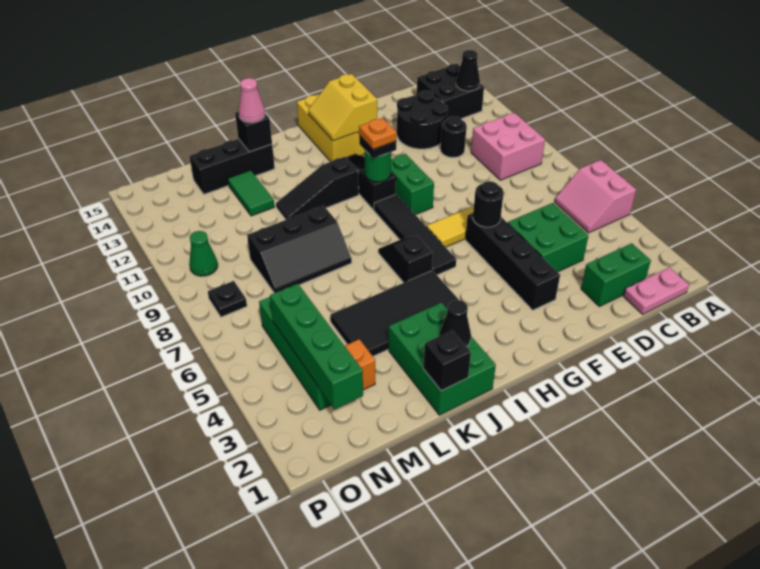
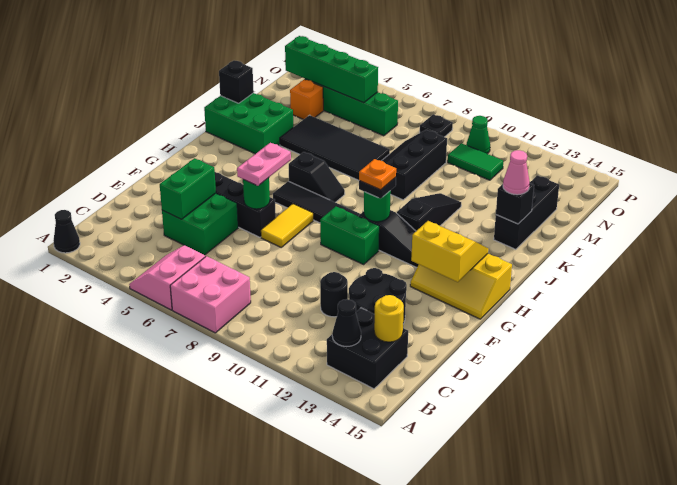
pink slope A5:B6 level 1 top A -> pink slope A5:B6 level 1 top 6
pink plate B1:C1 level 1 -> pink plate F6:G6 level 3
pink brick B9:C10 level 1 -> pink brick A7:B8 level 1
green brick C2:D2 level 1 -> green brick D4:E4 level 2
none -> yellow round brick C14 level 2
black round brick F6 level 2 -> green round brick F6 level 2
black tile I4:L5 level 1 -> black tile K4:L7 level 1
black cone J2 level 2 -> black cone A1 level 1
green tile L12:L13 level 1 -> green tile N10:N11 level 1

